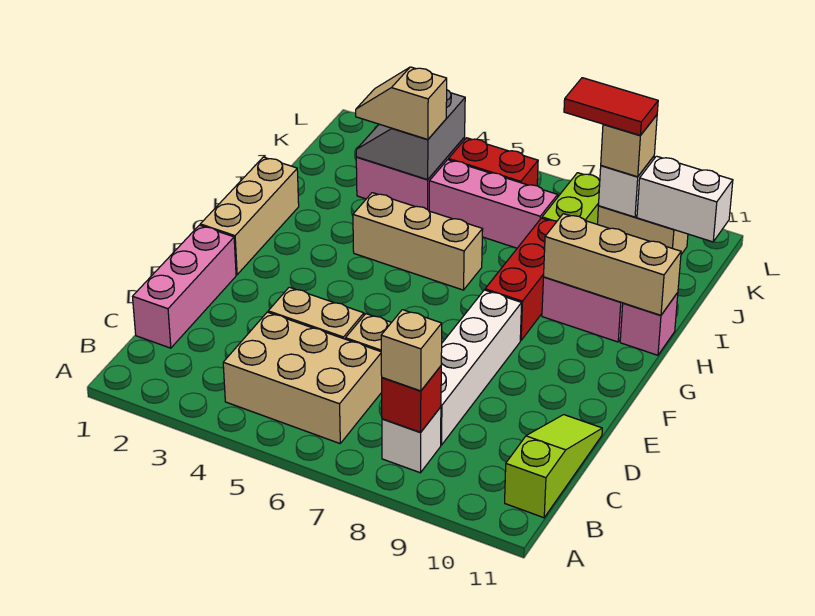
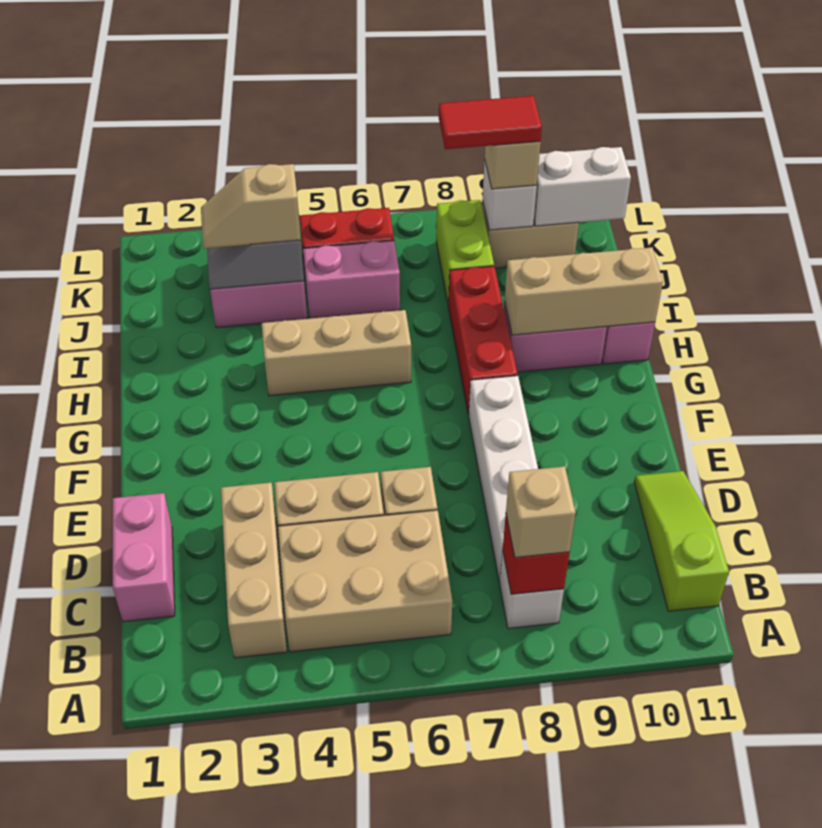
pink brick C1:E1 level 1 -> pink brick C1:D1 level 1
tan brick F1:H1 level 1 -> tan brick B3:D3 level 1
pink brick J5:J7 level 1 -> pink brick J5:J6 level 1

